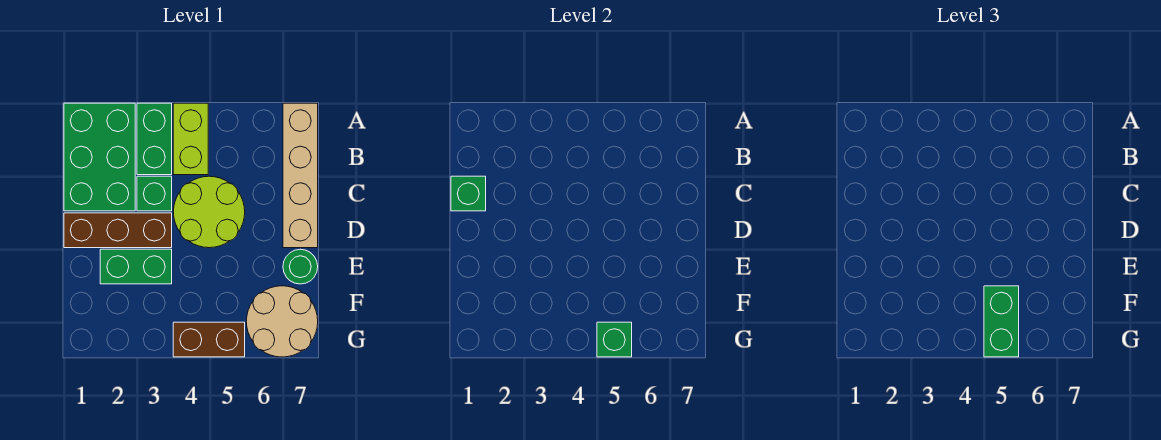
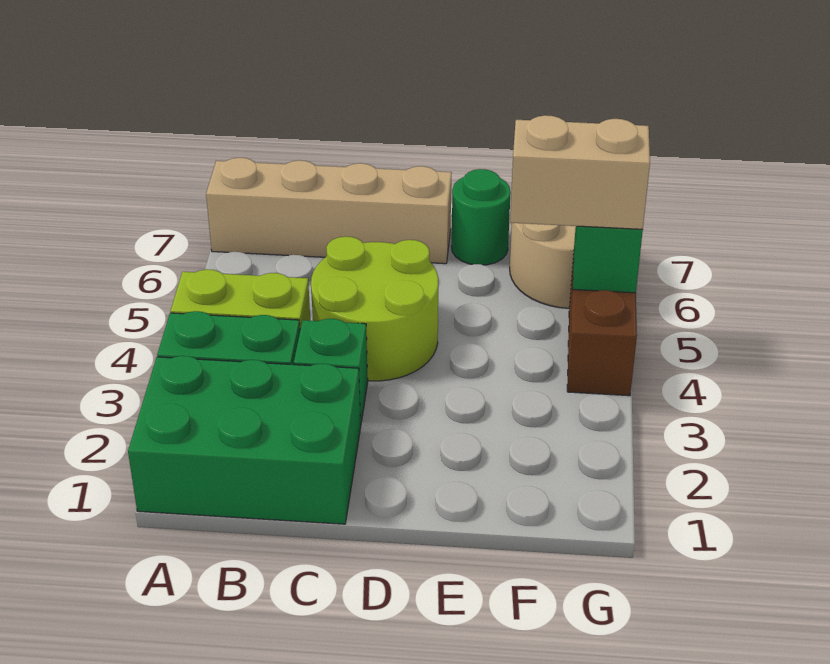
green brick C1 level 2 -> none
brown brick D1:D3 level 1 -> none
green brick E2:E3 level 1 -> none
green brick F5:G5 level 3 -> tan brick F5:G5 level 3

